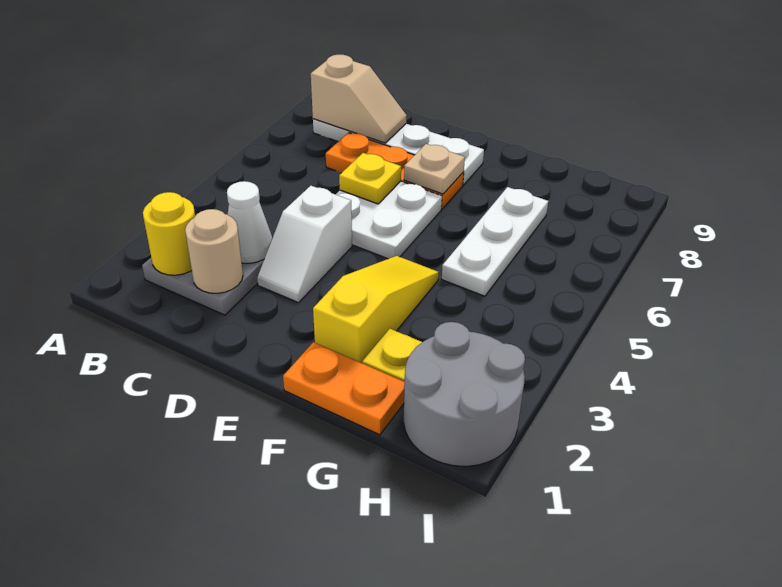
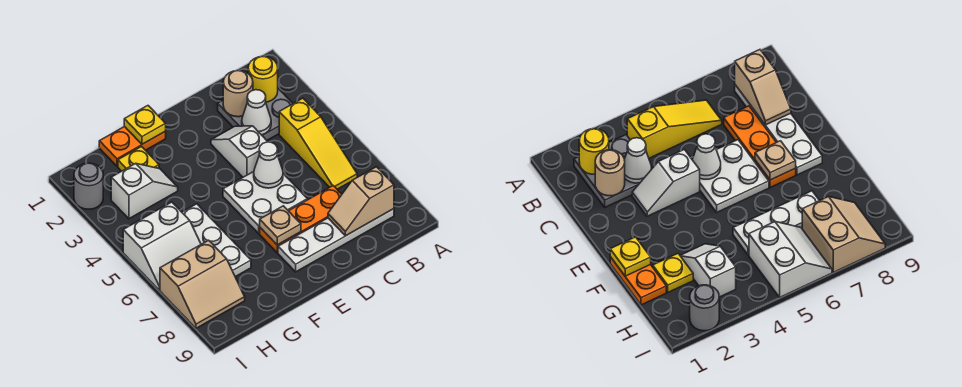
none -> white cone D5 level 2
yellow plate D6 level 2 -> yellow plate F1 level 2
yellow slope F2:F4 level 1 top 2 -> yellow slope B4:B6 level 1 top 4
none -> white slope G3:H3 level 1 top H
grey round brick H1:I2 level 1 -> grey round brick I2 level 1
none -> white slope H5:I6 level 1 top 5
none -> tan slope H7:I8 level 1 top 7

